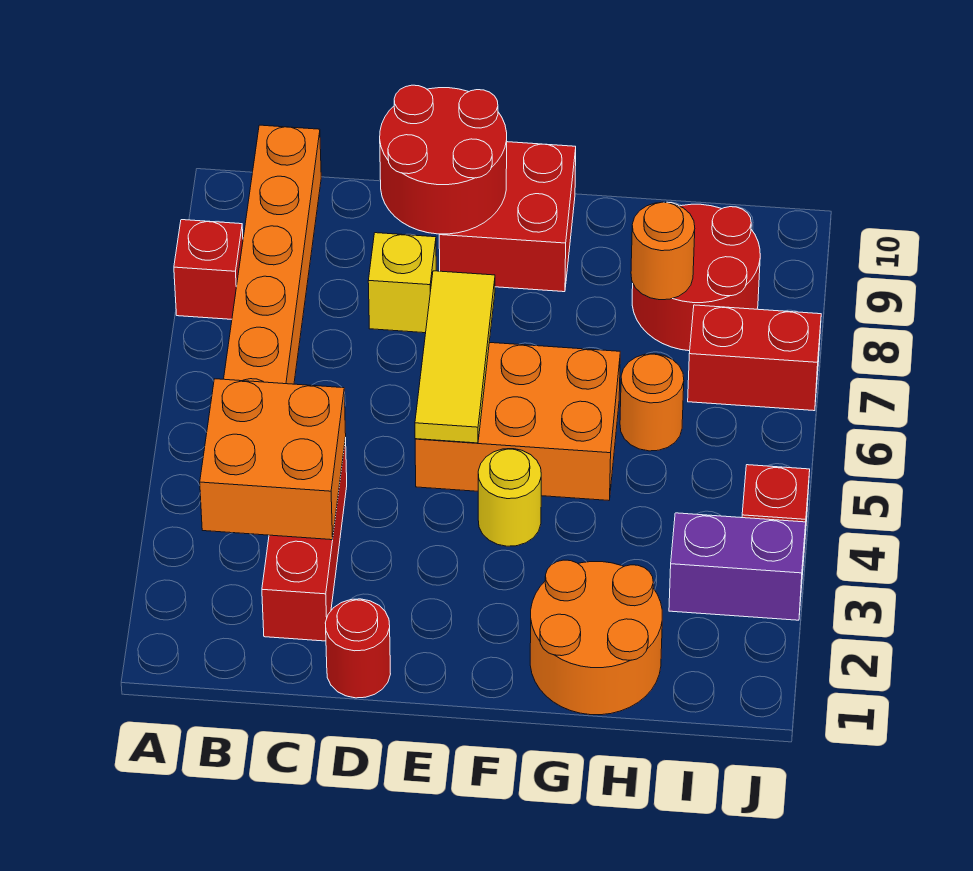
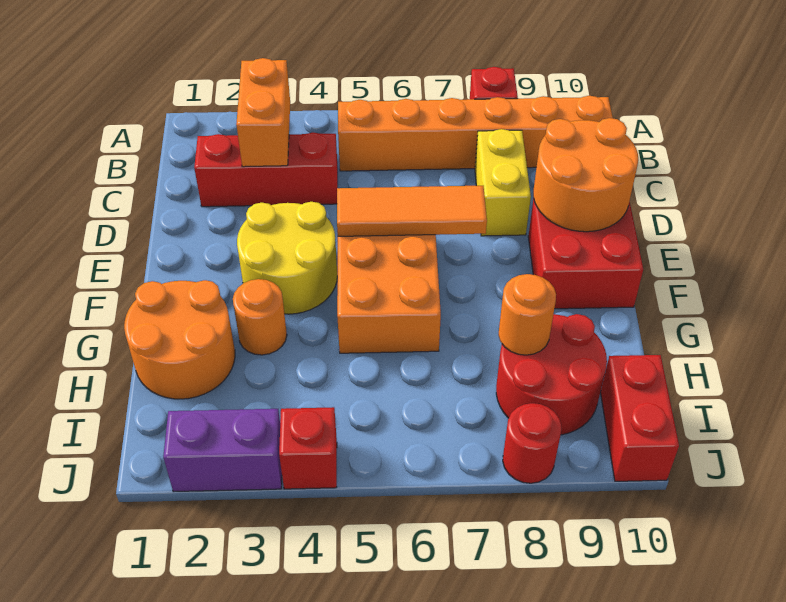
orange brick B3:C4 level 2 -> orange brick B3:C3 level 2
red round brick D1 level 1 -> red round brick J8 level 1
yellow brick D8 level 1 -> yellow brick C8:D8 level 1
red round brick D9:E10 level 2 -> orange round brick D9:E10 level 2
yellow tile E5:E7 level 2 -> orange tile E5:E7 level 2
yellow round brick F4 level 1 -> yellow round brick E3:F4 level 1
orange round brick H6 level 1 -> orange round brick G3 level 1
purple brick I3:J3 level 1 -> purple brick J2:J3 level 1
red brick I7:J7 level 1 -> red brick I10:J10 level 1

